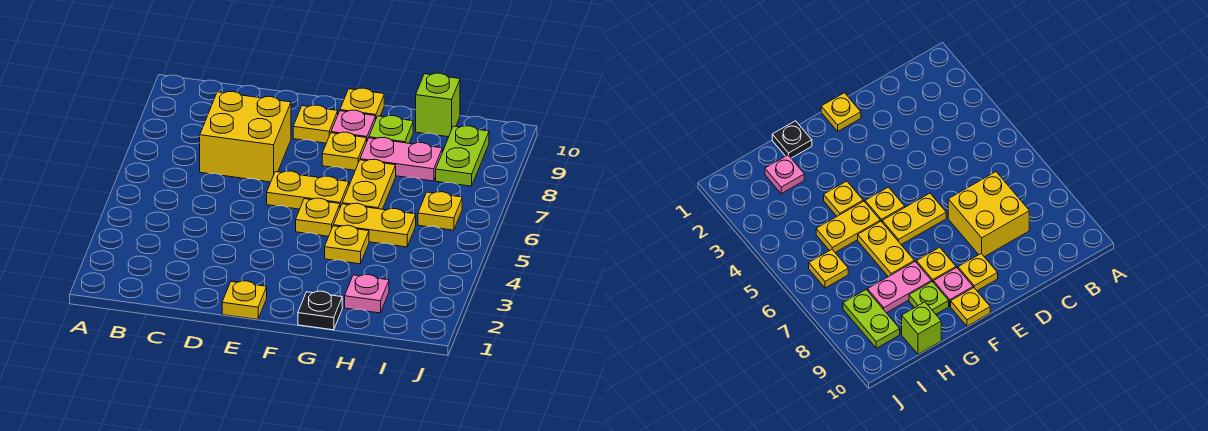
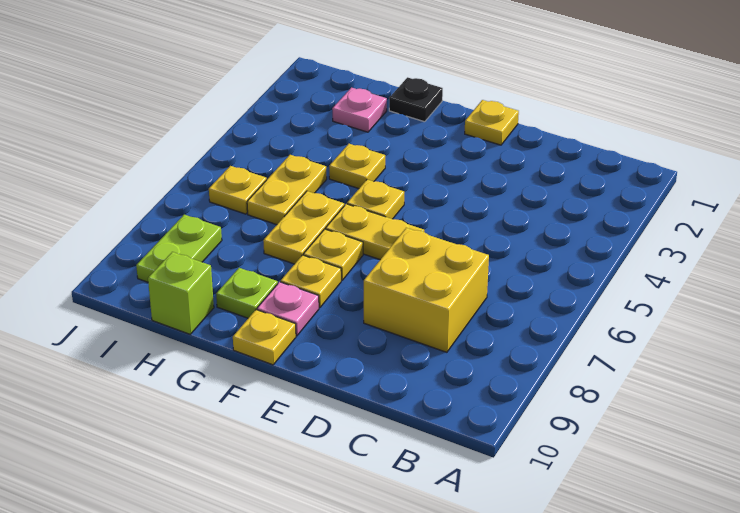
yellow plate E9 level 1 -> yellow plate F7 level 1
yellow plate G5:H5 level 1 -> yellow plate H5:H6 level 1
pink plate G8:H8 level 1 -> none

